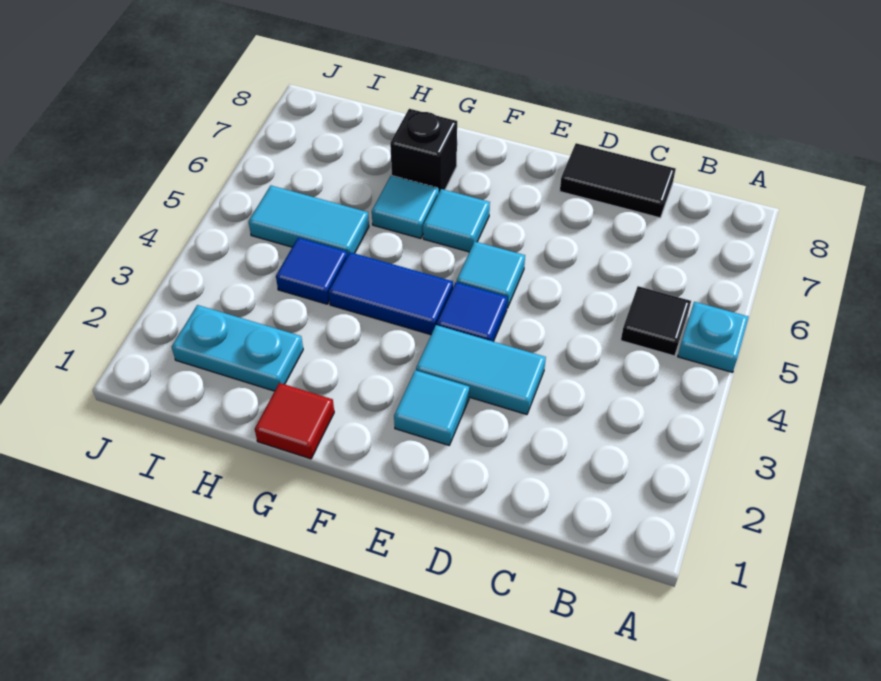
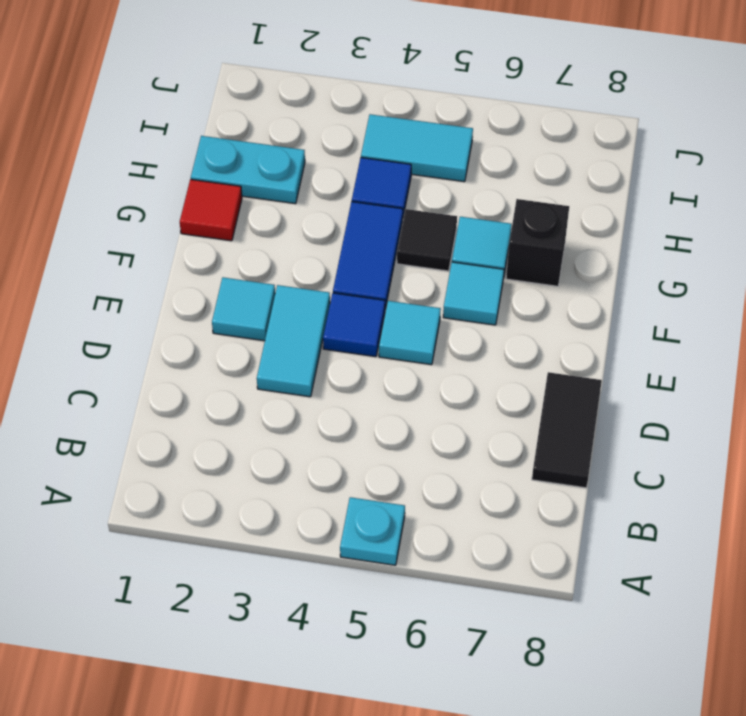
black tile B5 level 1 -> black tile G5 level 1
cyan plate H2:I2 level 1 -> cyan plate H1:H2 level 1
cyan tile H5:I5 level 1 -> cyan tile I4:I5 level 1

